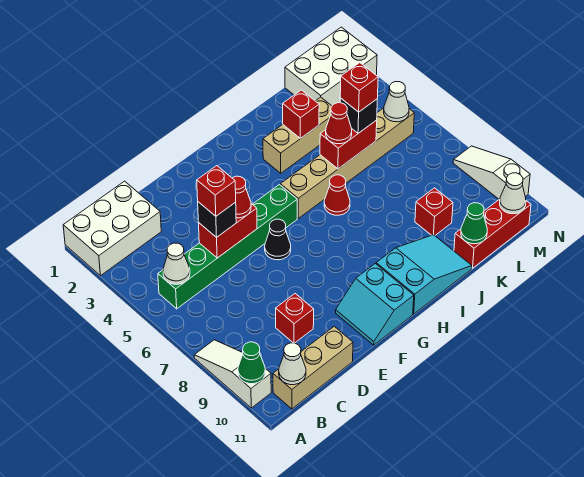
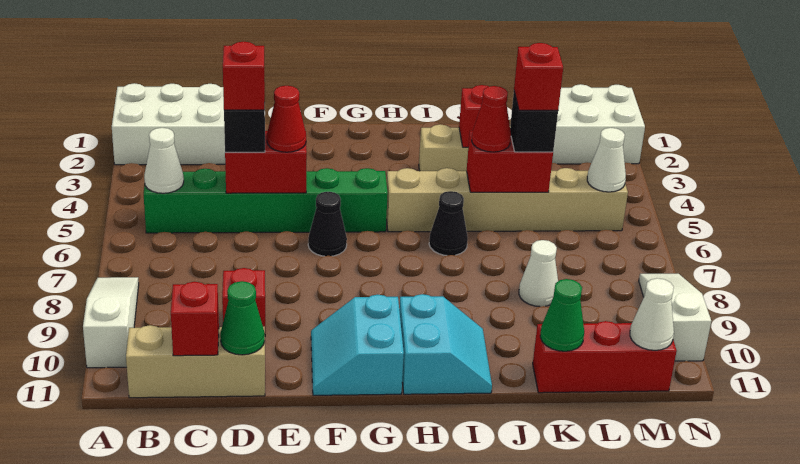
green cone A10 level 2 -> green cone D11 level 2
white cone B11 level 2 -> white cone K8 level 1
cyan slope H10:J11 level 1 top H -> cyan slope H10:I11 level 1 top H
red cone I6 level 1 -> black cone I6 level 1
red brick K9 level 1 -> red brick C11 level 2

